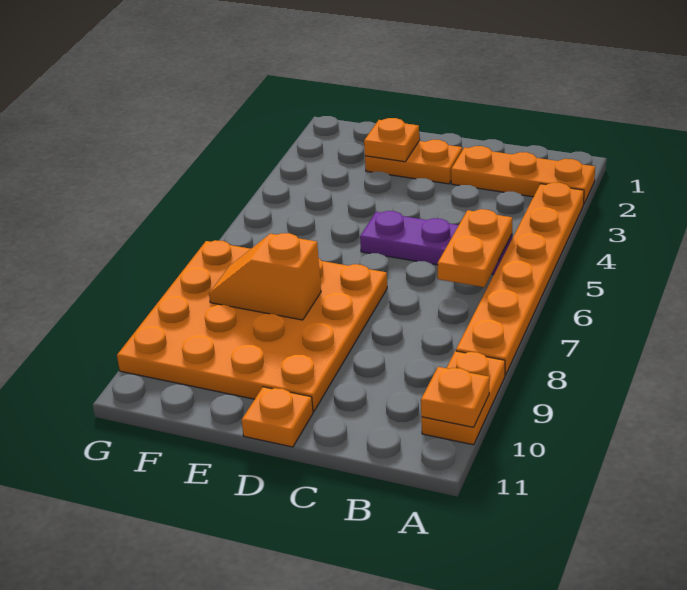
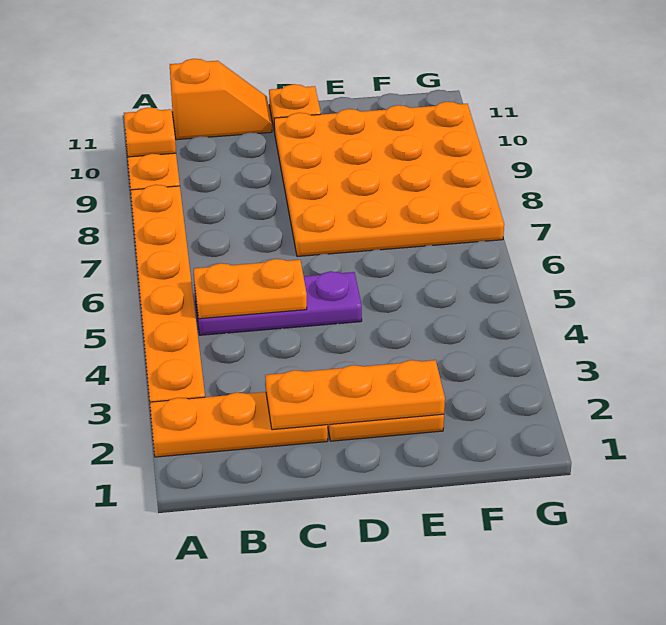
orange plate B5:B6 level 2 -> orange plate B5:C5 level 2
orange plate E2 level 2 -> orange plate C2:E2 level 2
orange slope E8:F8 level 2 top E -> orange slope B11:C11 level 1 top B

